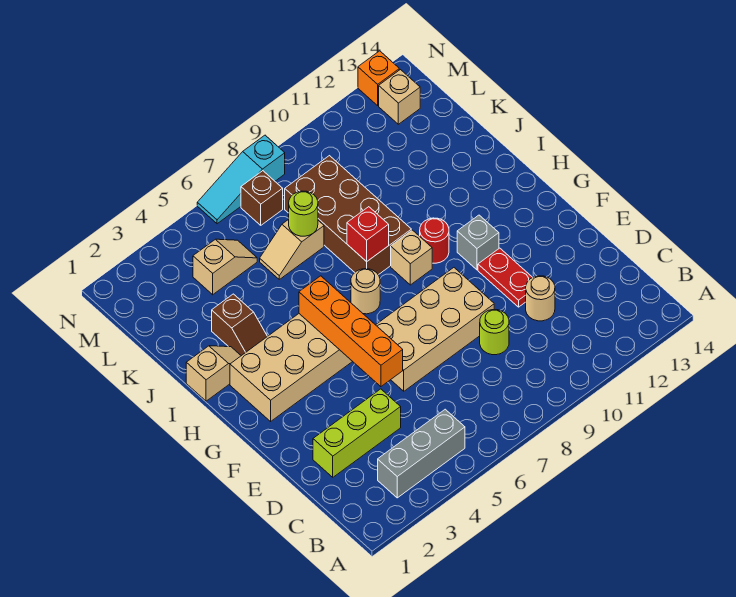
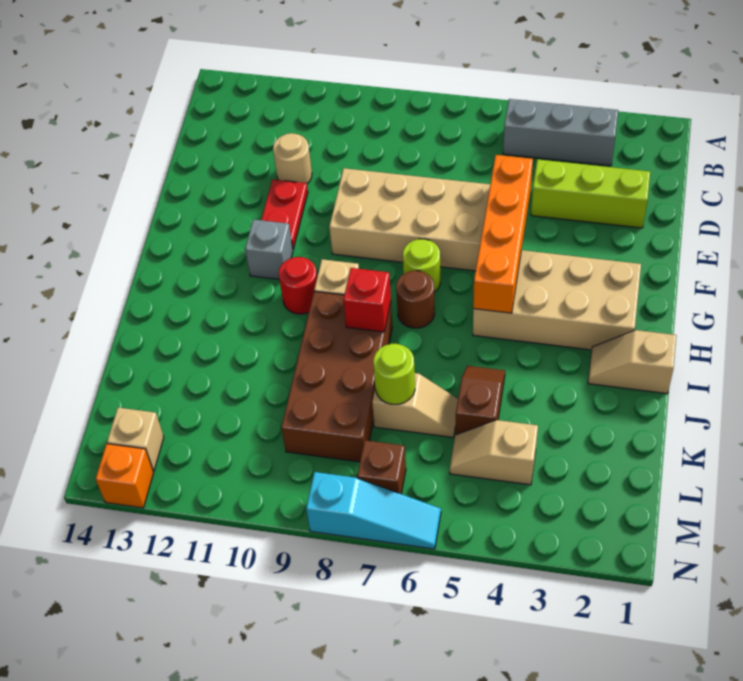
lime round brick D9 level 1 -> lime round brick G7 level 1
tan round brick H7 level 1 -> brown round brick H7 level 1
brown slope I3:J3 level 1 top J -> brown slope J5:K5 level 1 top K

